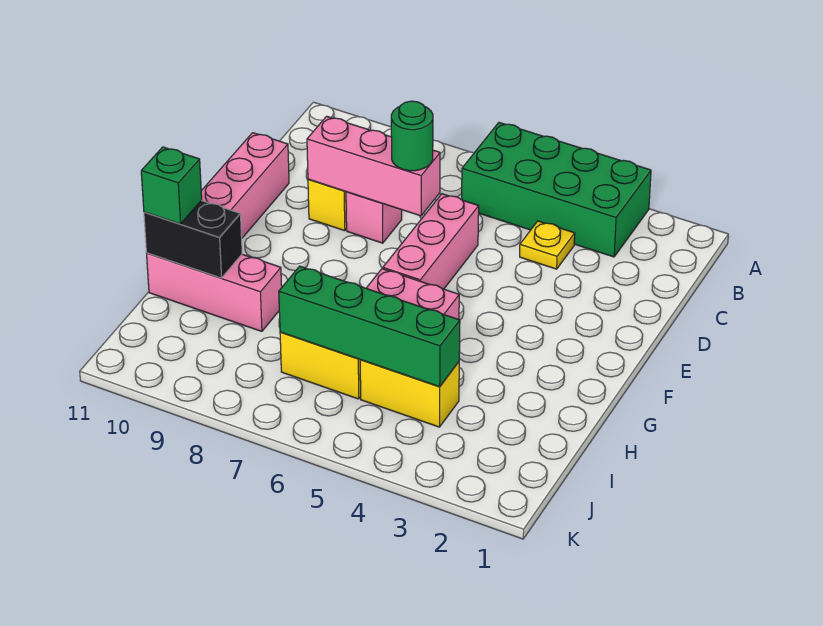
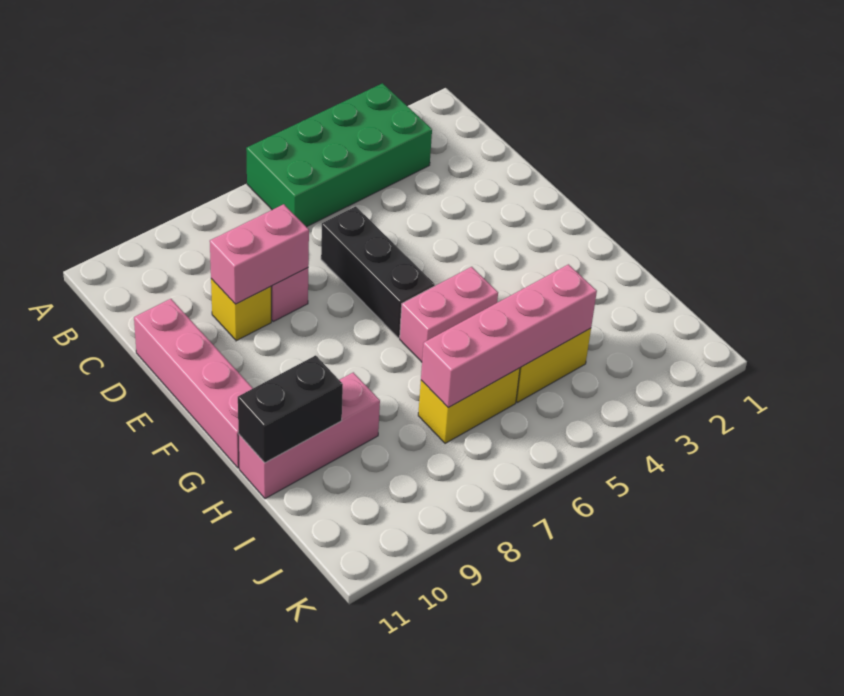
yellow plate C4 level 1 -> none
pink brick D6:F6 level 1 -> black brick D6:F6 level 1
pink brick D7:D9 level 2 -> pink brick D8:D9 level 2
green round brick D7 level 3 -> none
green brick H11 level 3 -> none
green brick I4:I7 level 2 -> pink brick I4:I7 level 2

